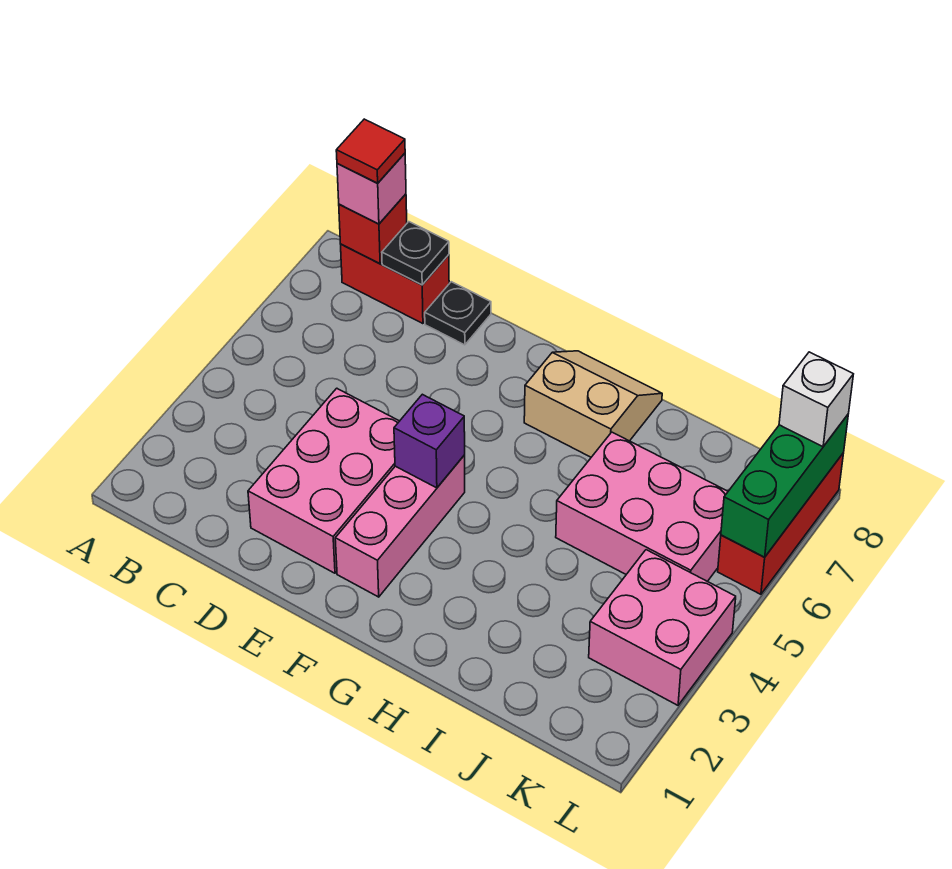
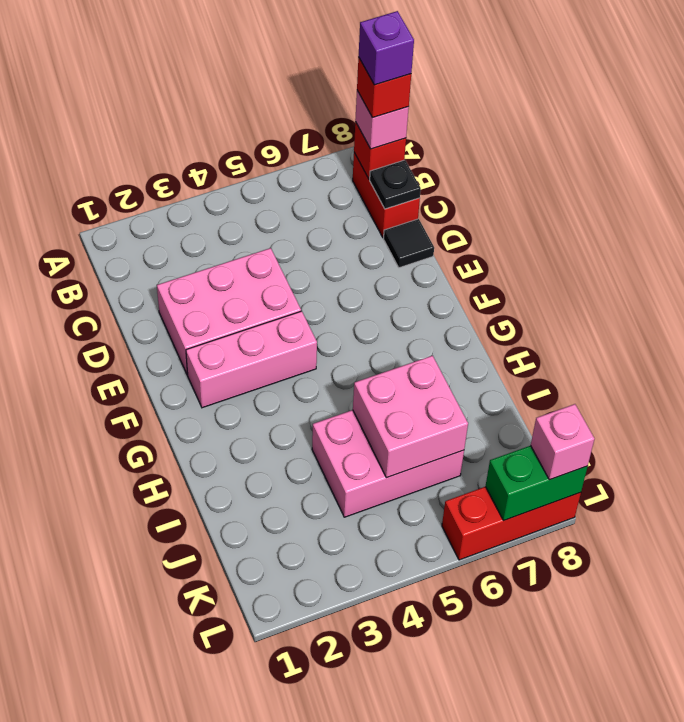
red tile B8 level 4 -> red brick B8 level 4
black plate D8 level 1 -> black tile D8 level 1
purple brick F4 level 2 -> purple brick B8 level 5
tan slope G7:H8 level 1 top 7 -> none
pink brick I5:K6 level 1 -> pink brick I4:J6 level 1
pink brick K3:L4 level 1 -> pink brick I5:J6 level 2
green brick L6:L8 level 2 -> green brick L7:L8 level 2
white brick L8 level 3 -> pink brick L8 level 3

